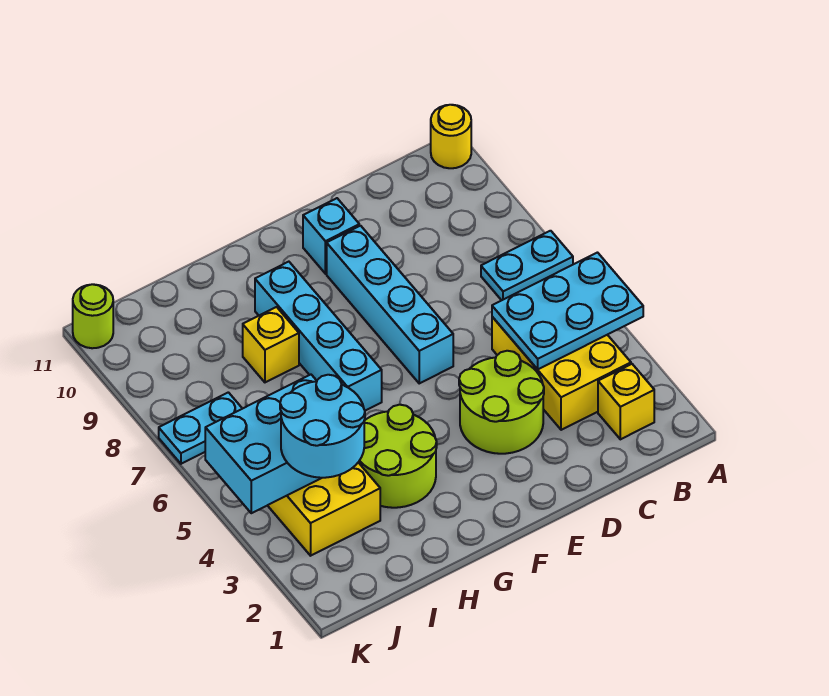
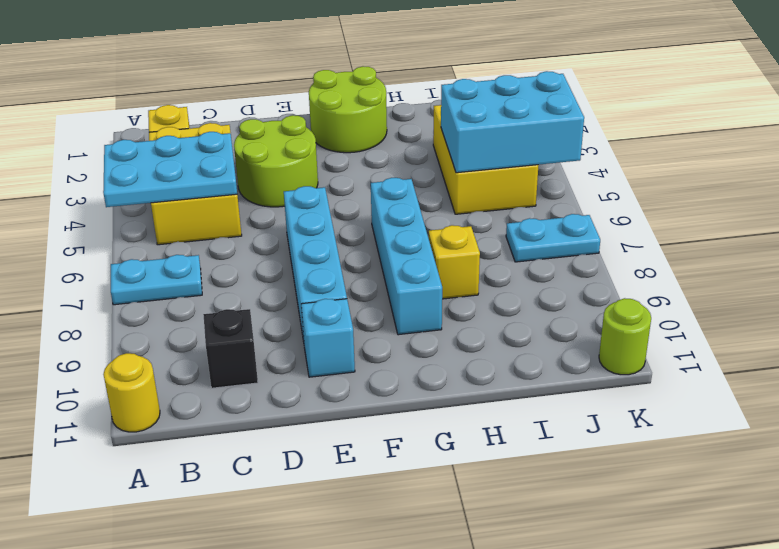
none -> black brick C10 level 1
lime round brick G3:H4 level 1 -> lime round brick F1:G2 level 1
cyan round brick I3:J4 level 3 -> none

